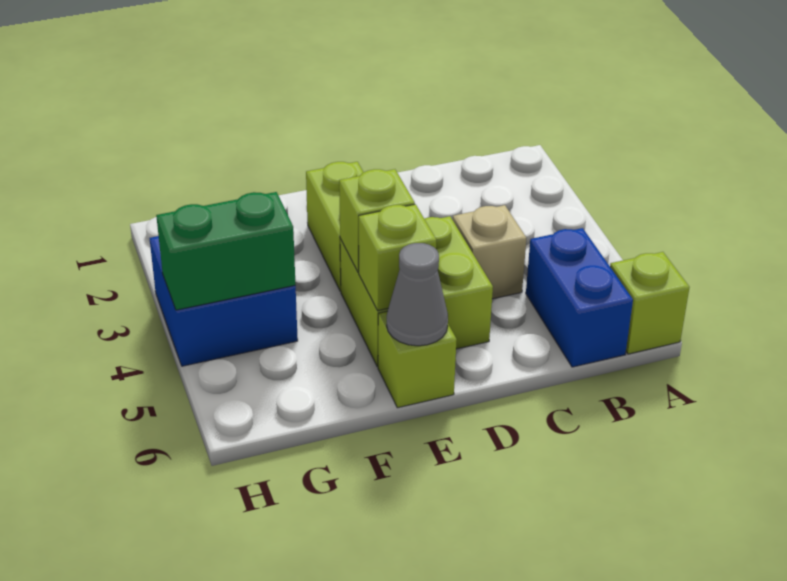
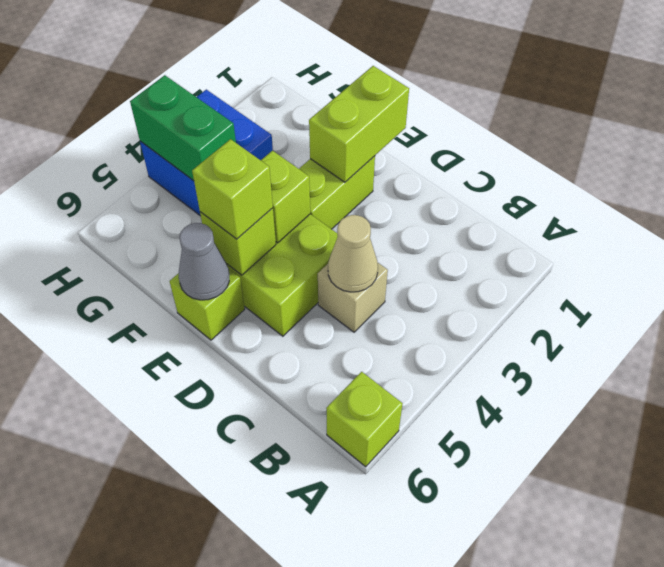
blue brick B5:B6 level 1 -> none
none -> tan cone C4 level 2
none -> lime brick E1:E2 level 2
none -> lime brick E5 level 3

